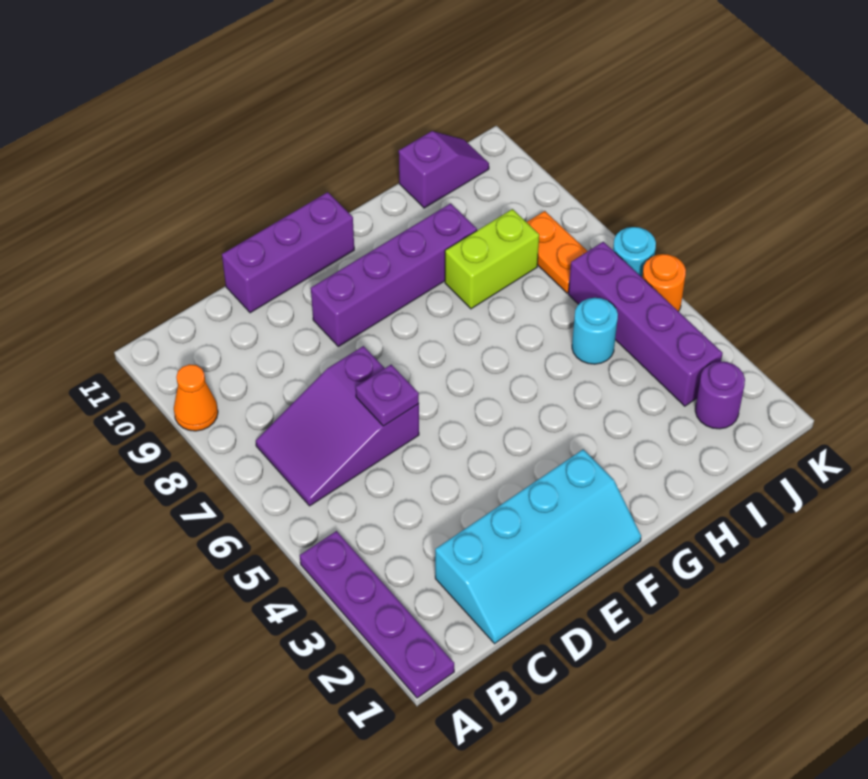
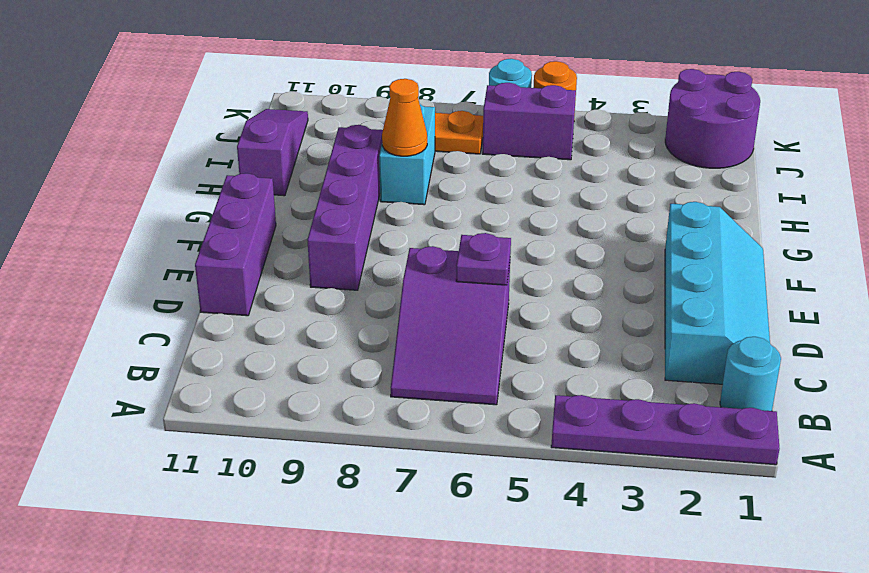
orange cone A9 level 1 -> orange cone H8 level 2
lime brick H8:I8 level 1 -> cyan brick H8:I8 level 1
cyan round brick I5 level 1 -> cyan round brick B1 level 1
purple slope I11:J11 level 1 top I -> purple slope H11:J11 level 1 top H
purple round brick J2 level 1 -> purple round brick J1:K2 level 1
purple brick J3:J6 level 1 -> purple brick J5:J6 level 1

